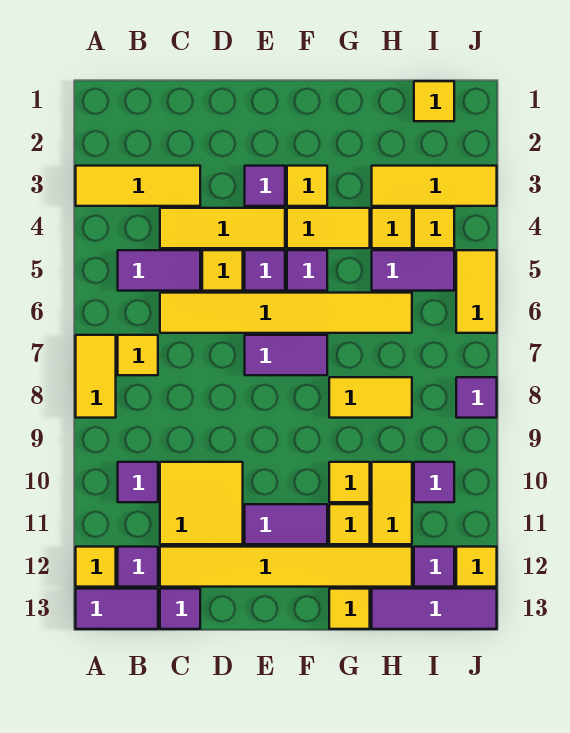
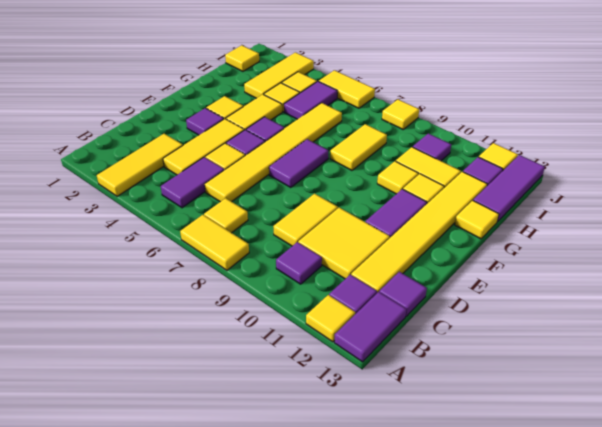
none -> yellow tile C9:D9 level 1
purple tile J8 level 1 -> yellow tile J8 level 1

